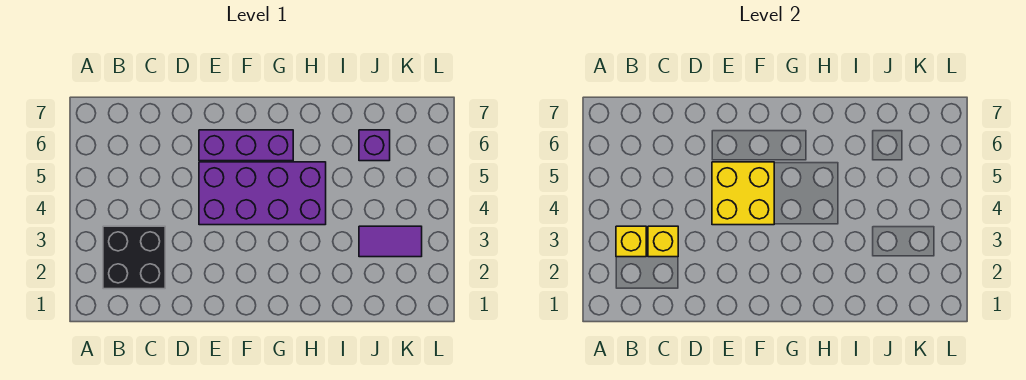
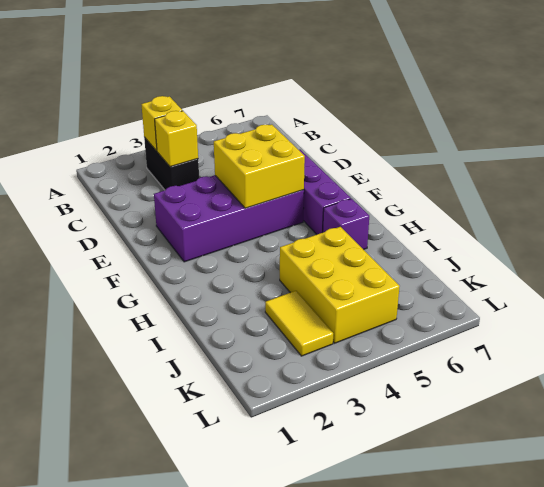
black brick B2:C3 level 1 -> black brick B3:C3 level 1
purple brick E4:H5 level 1 -> purple brick E2:F5 level 1
none -> yellow brick I4:K5 level 1
purple tile J3:K3 level 1 -> yellow tile J3:K3 level 1
purple brick J6 level 1 -> purple brick H6 level 1

